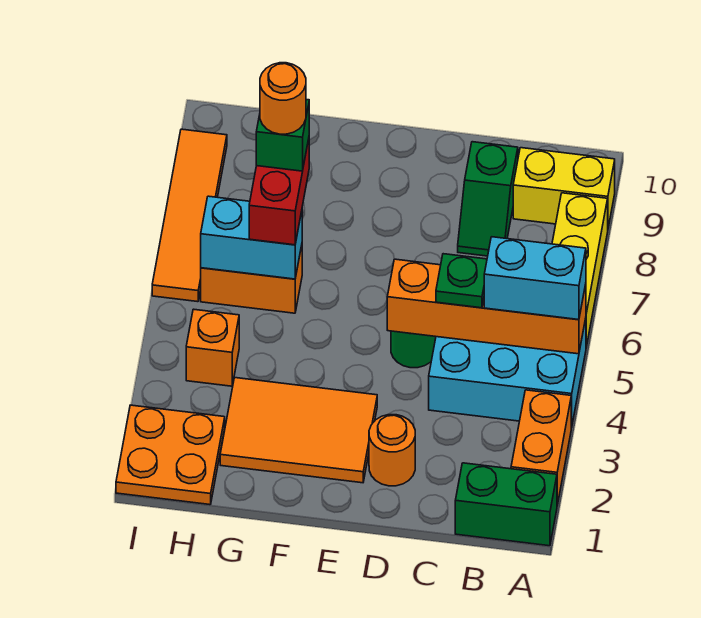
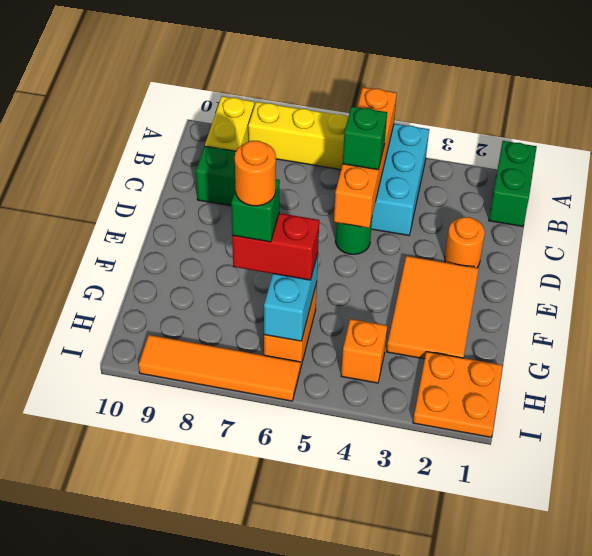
orange brick A2:A3 level 1 -> none
cyan brick A5:B5 level 3 -> none
green plate C5 level 3 -> green brick C5 level 3

